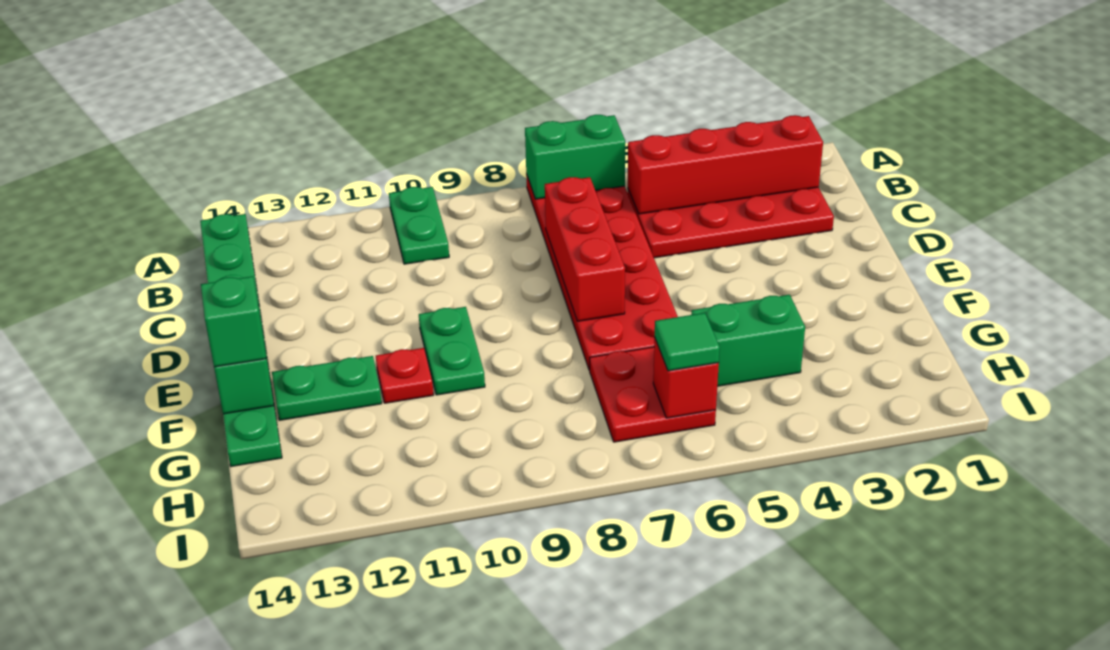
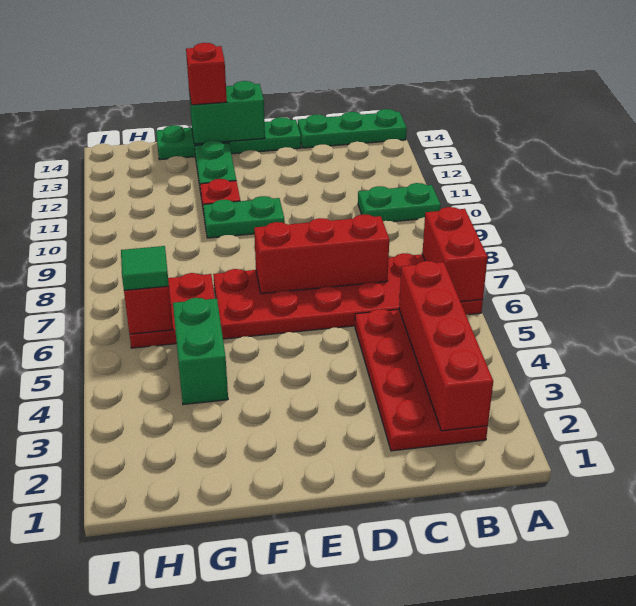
green brick A6:A7 level 2 -> red brick A6:A7 level 2
green brick F14 level 3 -> red brick F14 level 3

